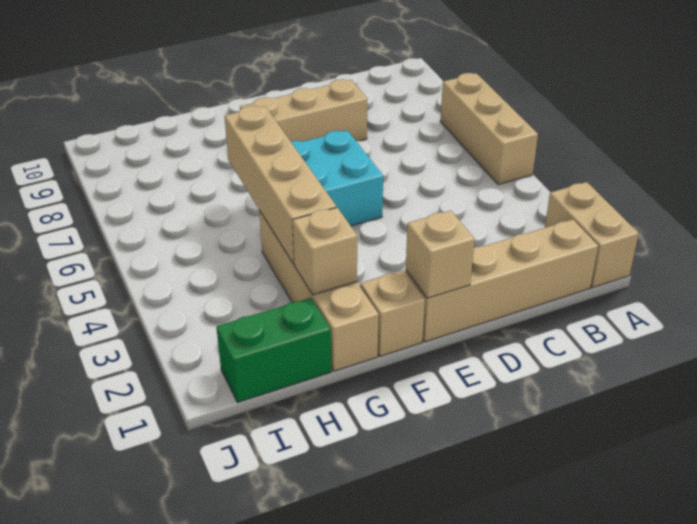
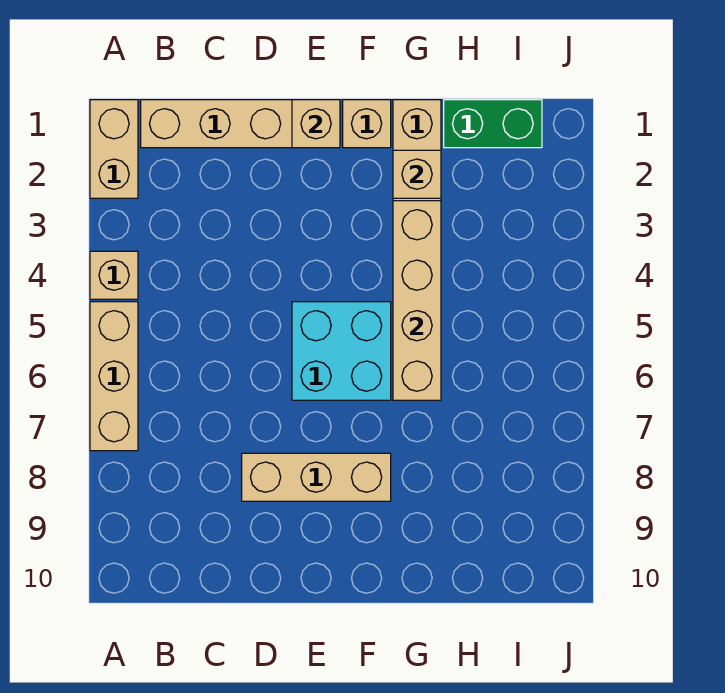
none -> tan brick A4 level 1

